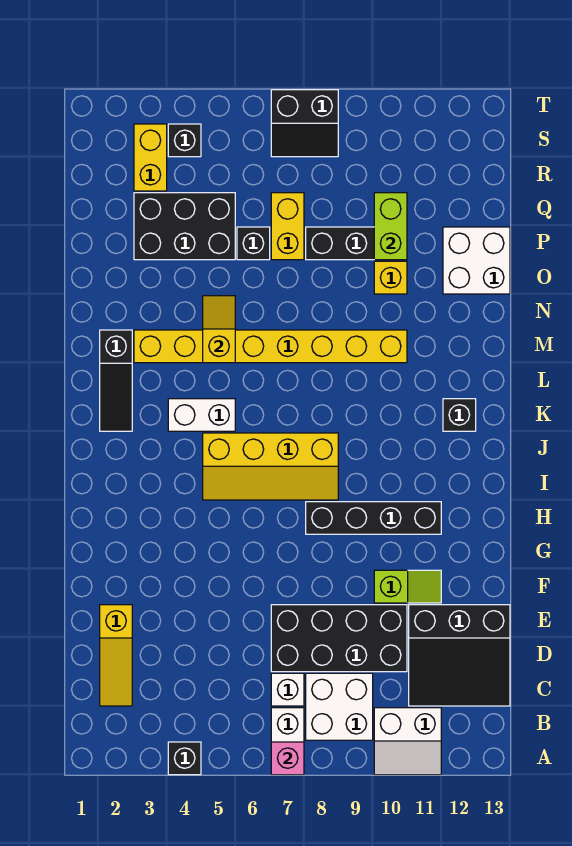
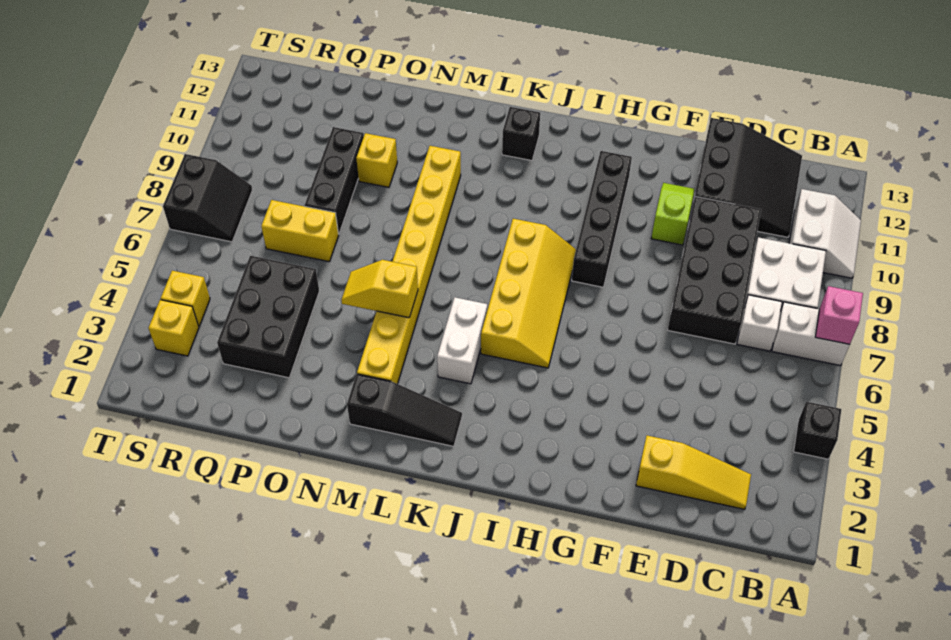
white brick O12:P13 level 1 -> none
black brick P6 level 1 -> none
lime brick P10:Q10 level 2 -> none
yellow brick R3:S3 level 1 -> yellow brick S3 level 1
black brick S4 level 1 -> yellow brick S4 level 1

